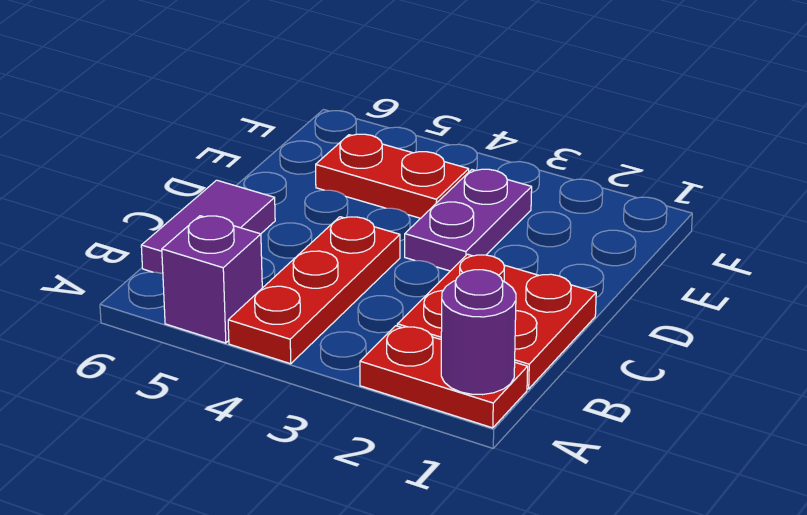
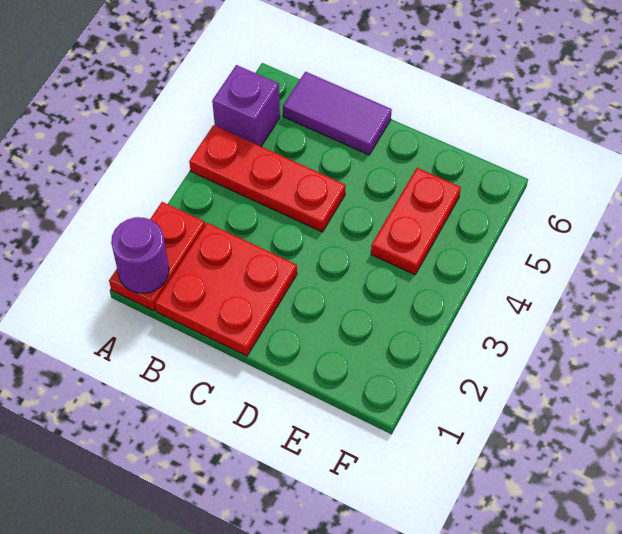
purple plate D3:E3 level 1 -> none

